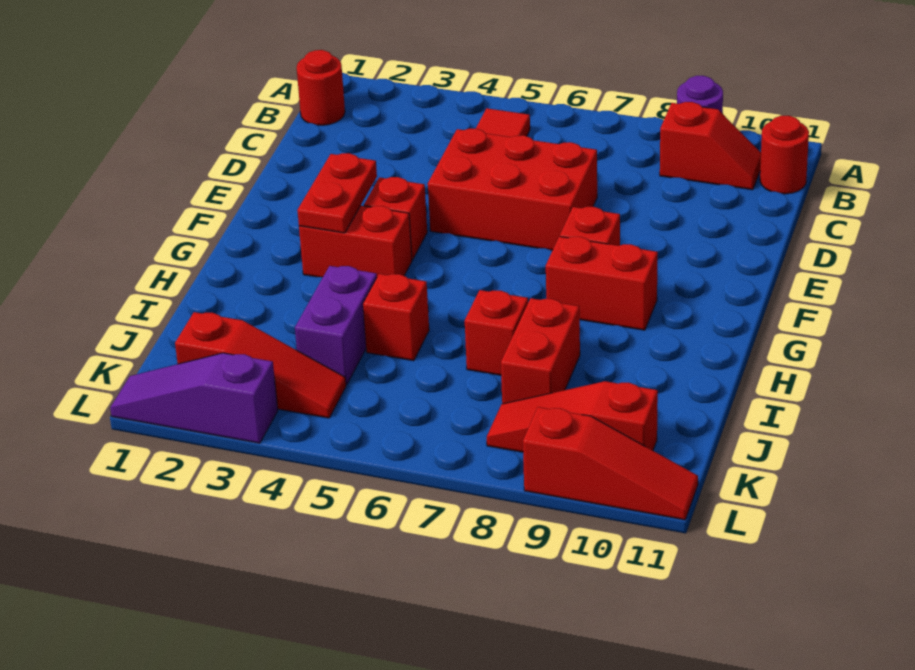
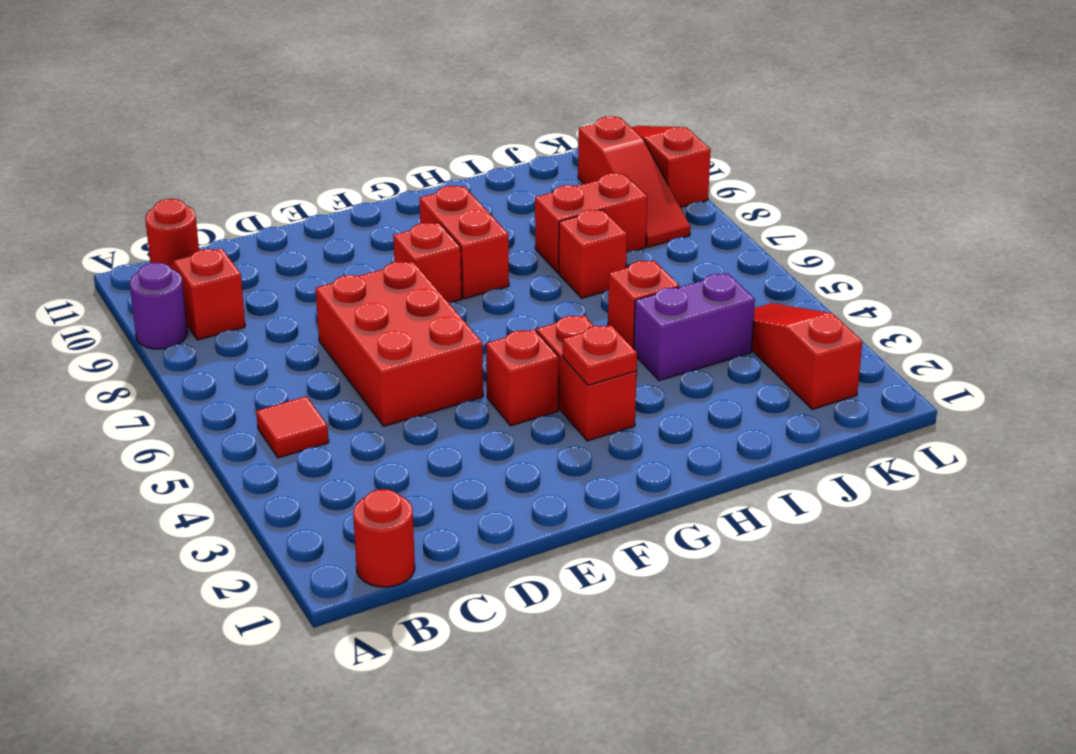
red plate F3:G3 level 2 -> red plate G3 level 2
purple slope L1:L3 level 1 top 3 -> none

